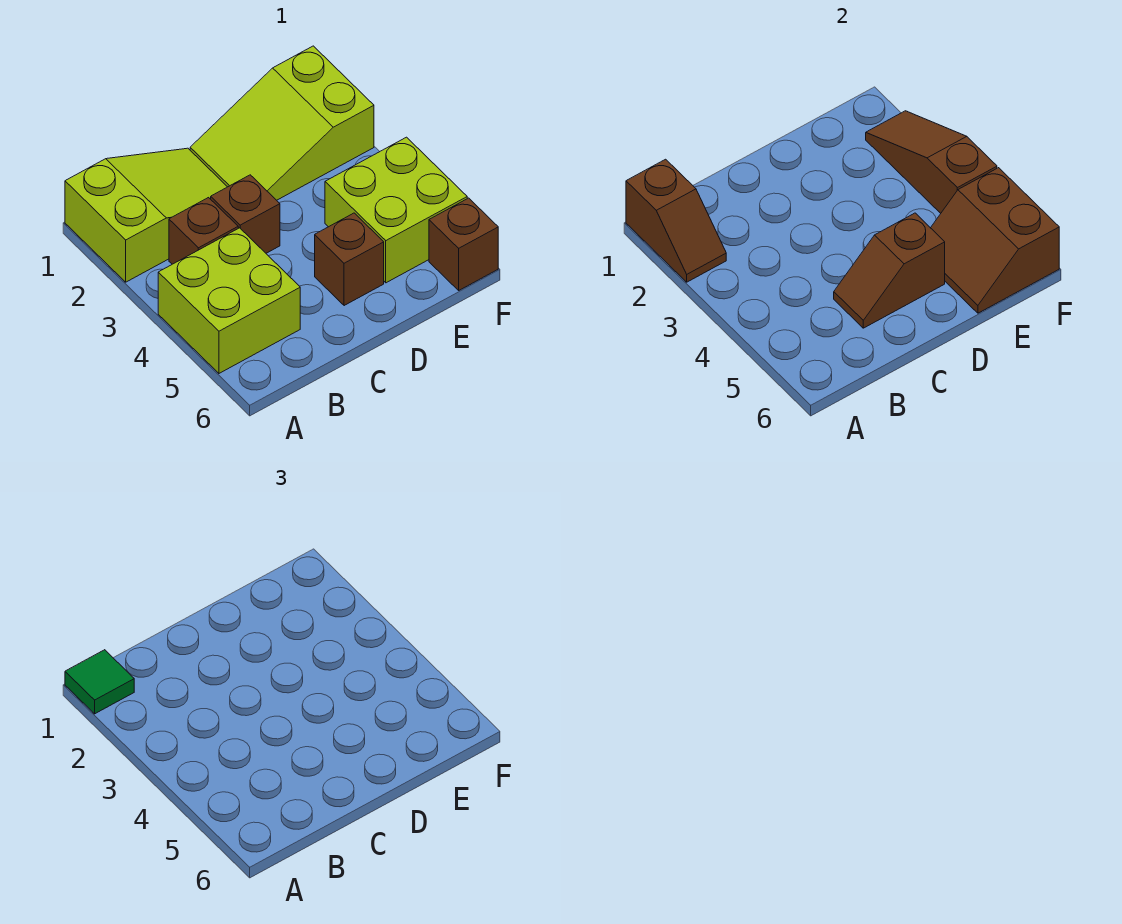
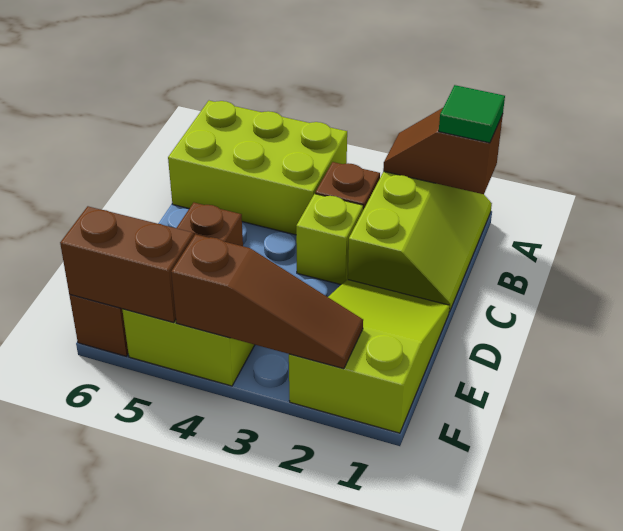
lime slope A1:C2 level 1 top A -> lime slope A1:C2 level 1 top 2
lime brick A4:B5 level 1 -> lime brick A4:B6 level 1
brown brick C3 level 1 -> lime brick C3 level 1
brown slope C5:D5 level 2 top D -> none

